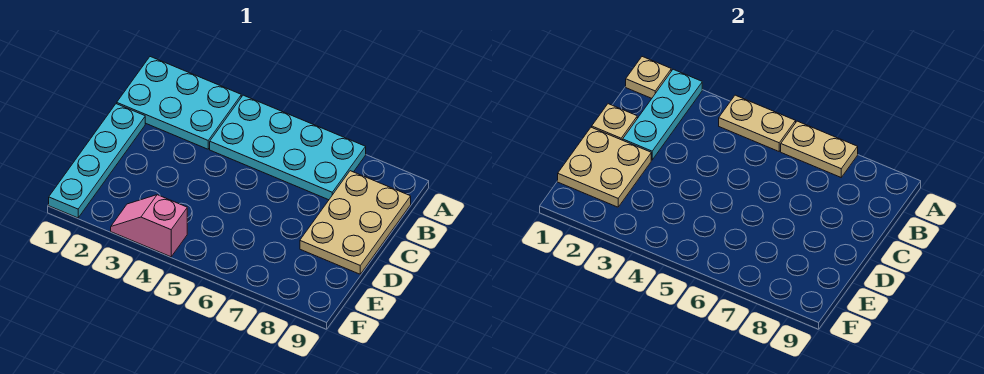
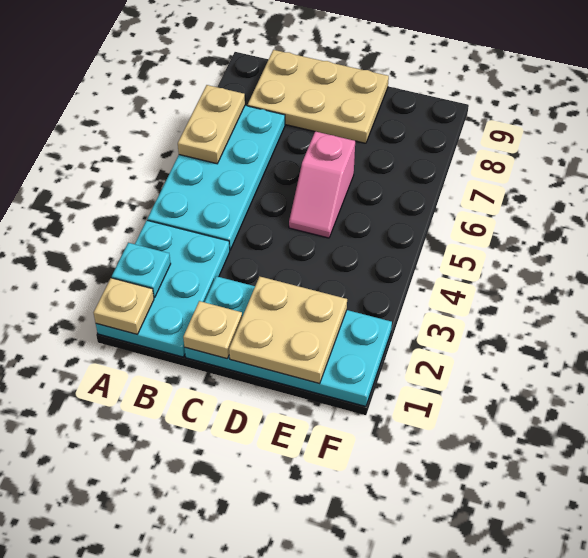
cyan plate A2:C2 level 2 -> cyan plate A2 level 2
tan plate A4:A5 level 2 -> none
cyan plate C1:F1 level 1 -> cyan plate C1:F2 level 1
pink slope F3:F4 level 1 top 4 -> pink slope D5:D6 level 1 top 6

